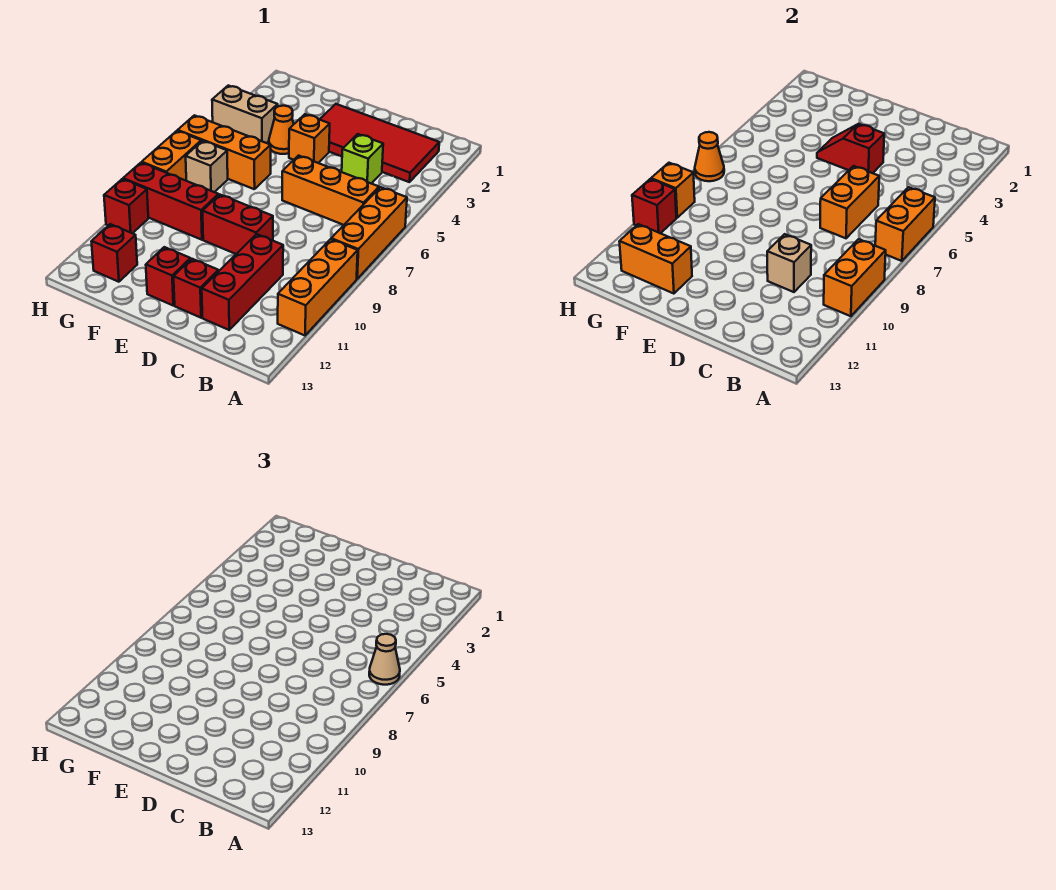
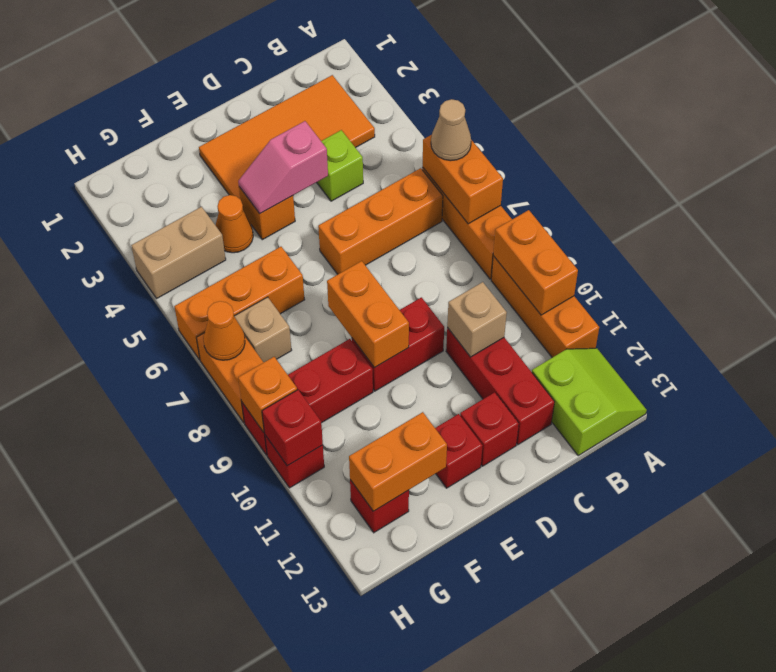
none -> lime slope A12:B13 level 1 top B
red tile B2:E3 level 1 -> orange tile B2:E3 level 1
orange brick C6:C7 level 2 -> orange brick E8:E9 level 2
red slope D4:E4 level 2 top D -> pink slope D4:E4 level 2 top D

